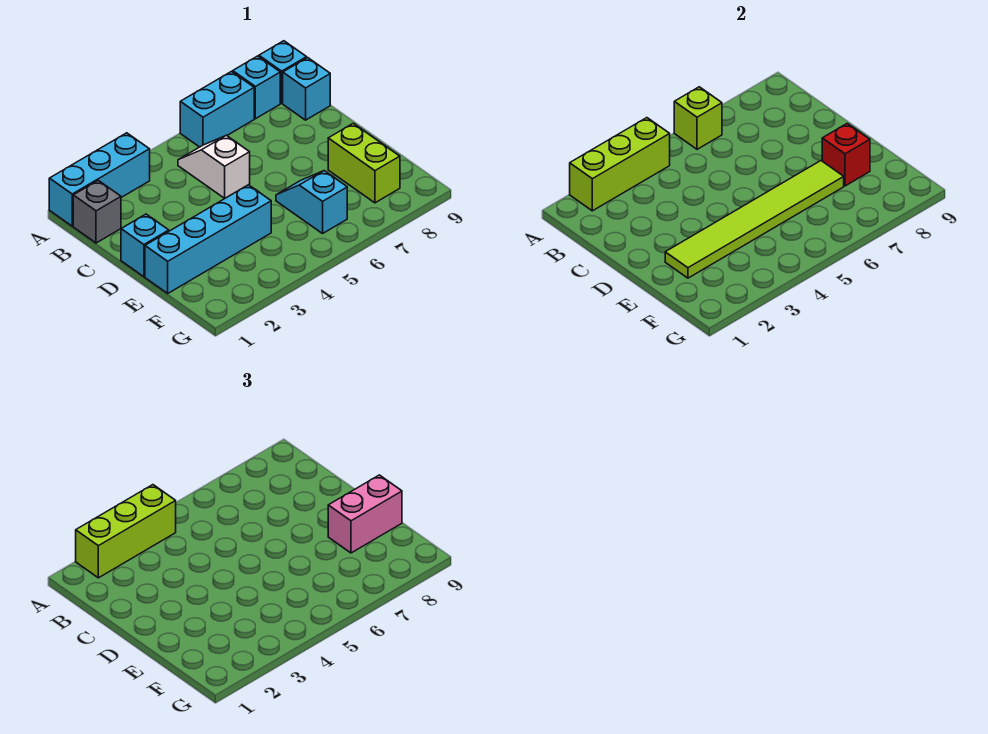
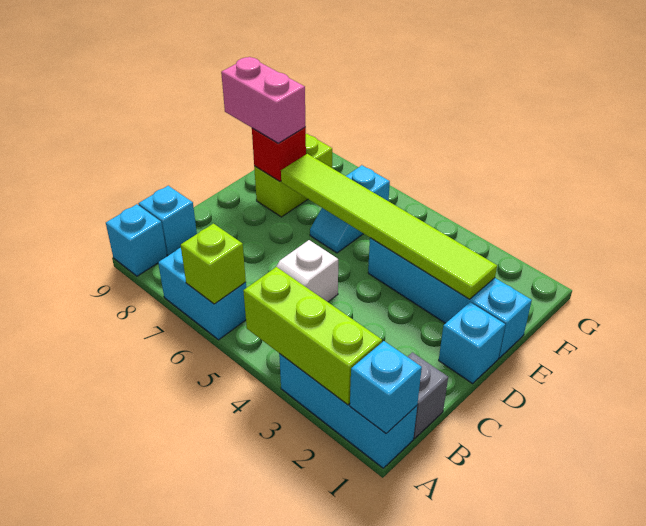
lime brick A2:A4 level 3 -> none
cyan brick A8 level 1 -> cyan brick A1 level 2

